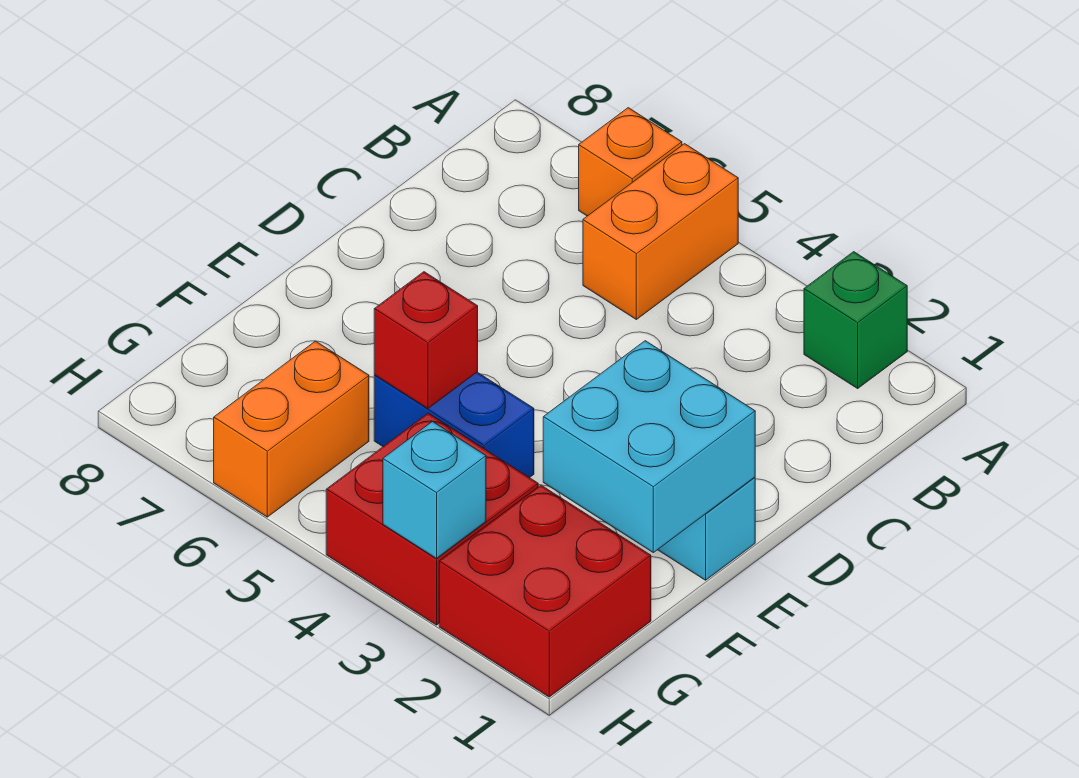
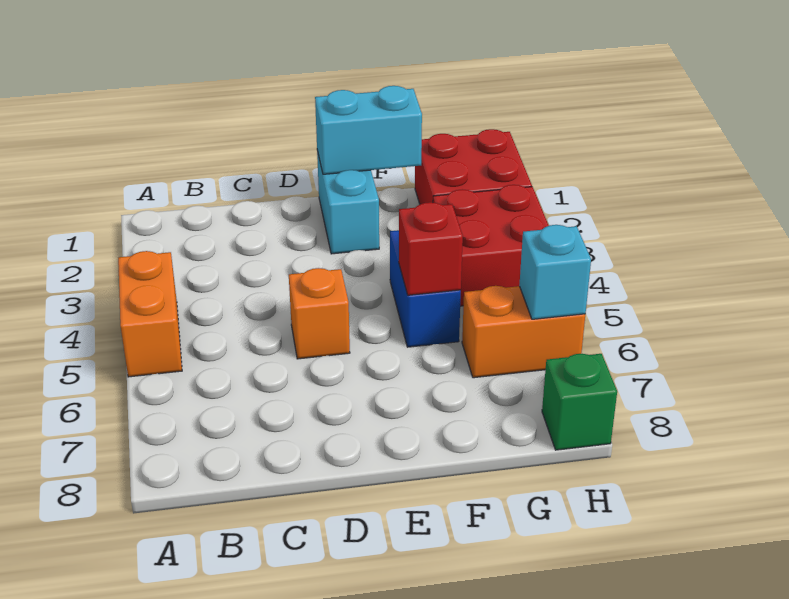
green brick A2 level 1 -> green brick H8 level 1
orange brick A5:B5 level 1 -> orange brick A4:A5 level 1
orange brick A6 level 1 -> orange brick D5 level 1
cyan brick E1:F2 level 2 -> cyan brick E1:F1 level 2
cyan brick H3 level 2 -> cyan brick H6 level 2

